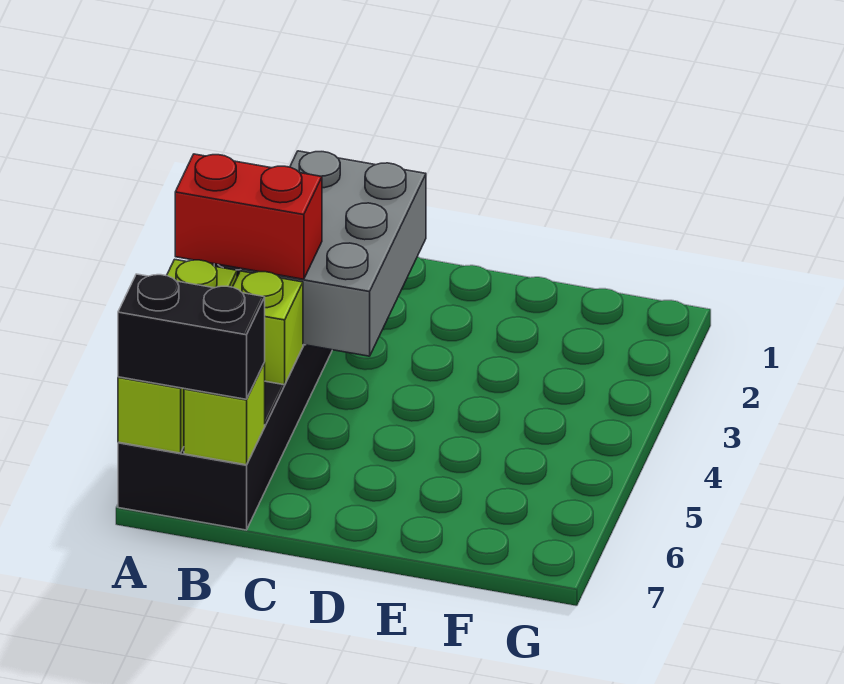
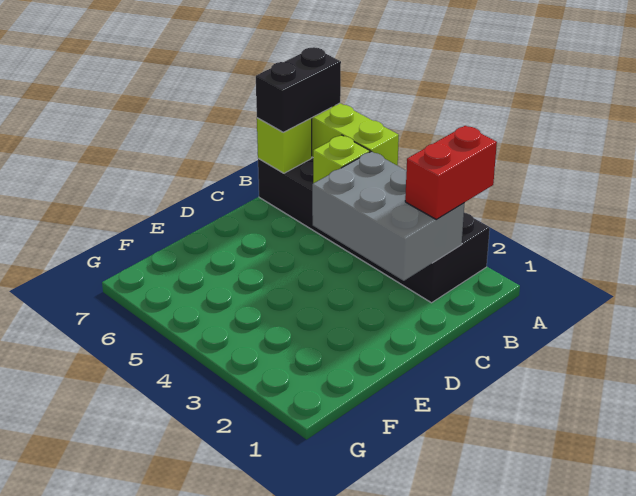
red brick A4:B4 level 3 -> red brick A2:B2 level 3

